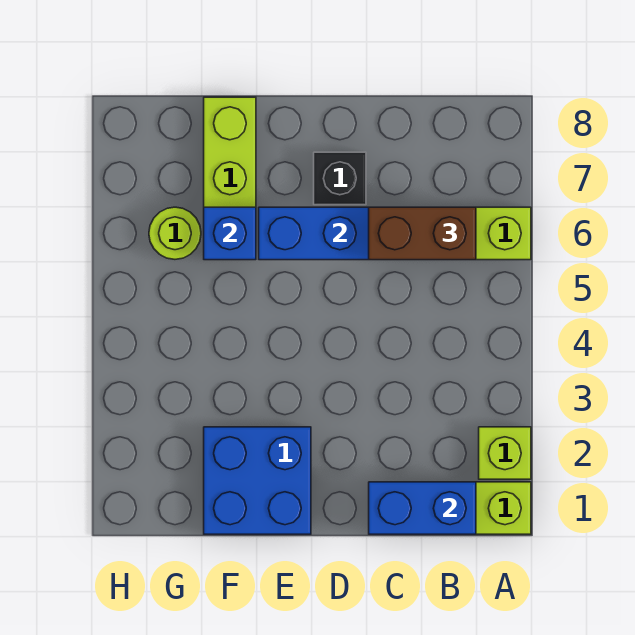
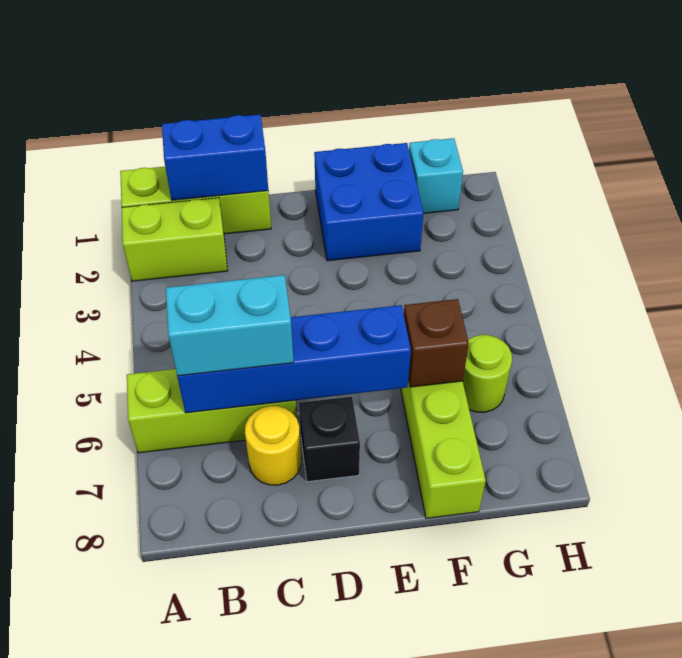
lime brick A2 level 1 -> lime brick A2:B2 level 1
brown brick B6:C6 level 3 -> cyan brick B6:C6 level 3
none -> yellow round brick C7 level 1
blue brick F6 level 2 -> brown brick F6 level 2
none -> cyan brick G1 level 1

